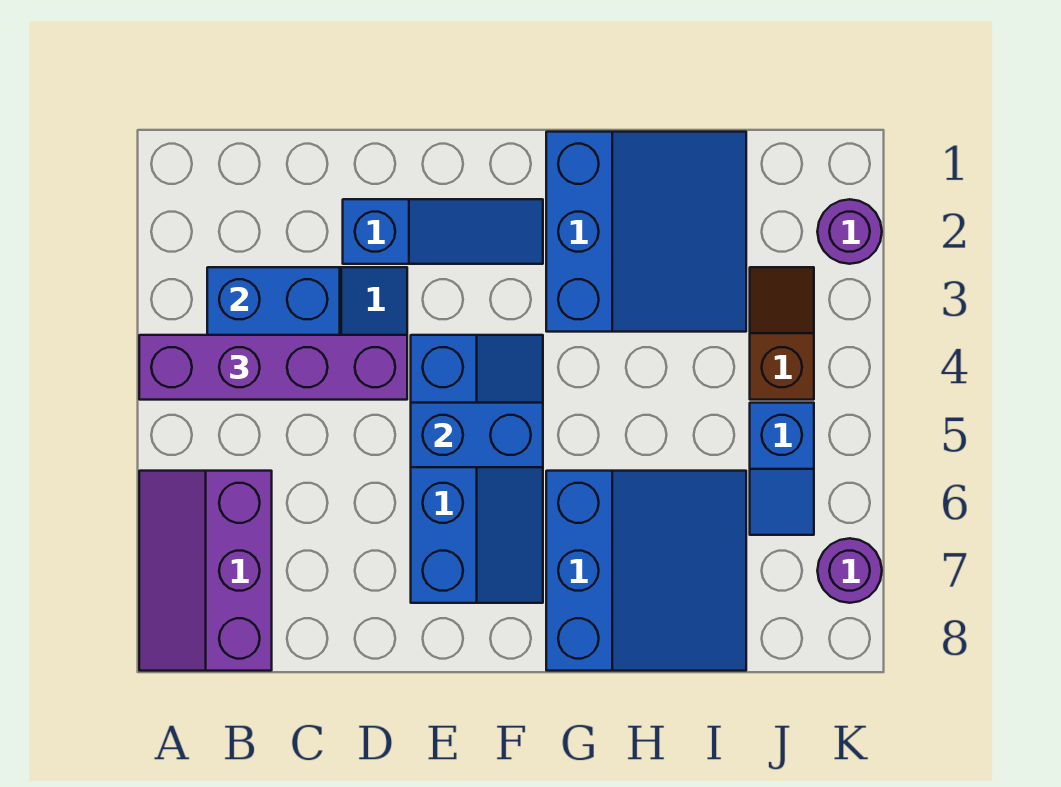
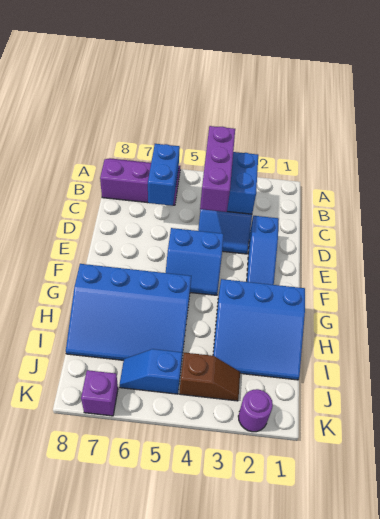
purple brick A4:D4 level 3 -> purple brick B4:D4 level 3
blue slope E4:F7 level 1 top E -> blue slope E4:F5 level 1 top E
blue brick E5:F5 level 2 -> blue brick B6:C6 level 2
blue slope G6:I8 level 1 top G -> blue slope G5:I8 level 1 top G
purple round brick K7 level 1 -> purple brick K7 level 1

